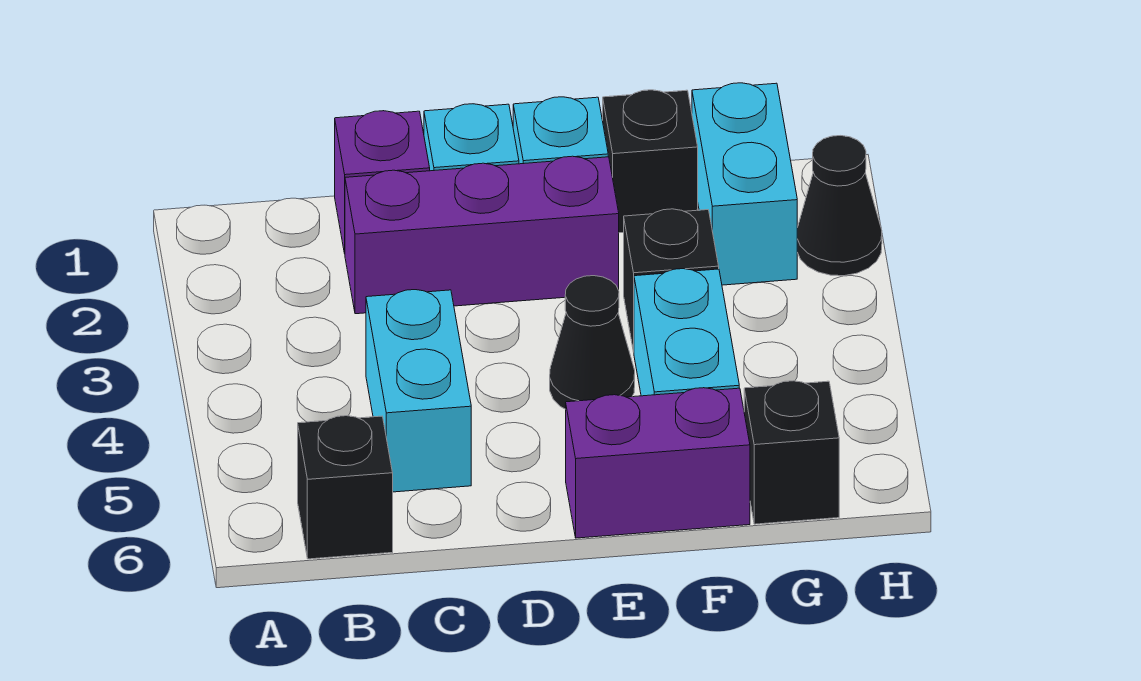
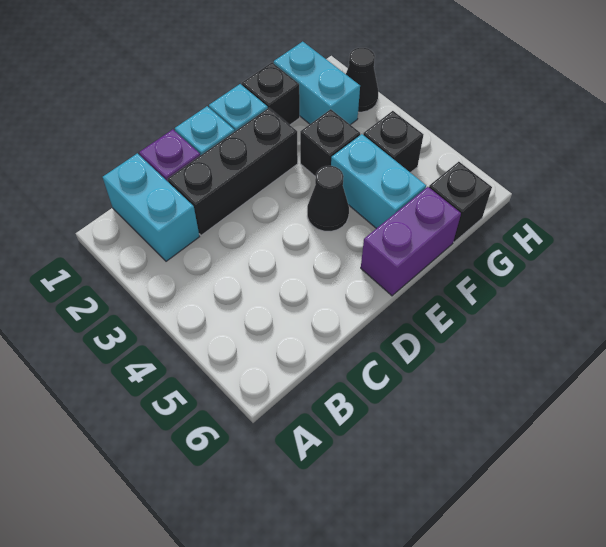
black brick B6 level 1 -> black brick G4 level 1
purple brick C2:E2 level 1 -> black brick C2:E2 level 1
cyan brick C4:C5 level 1 -> cyan brick B1:B2 level 1

